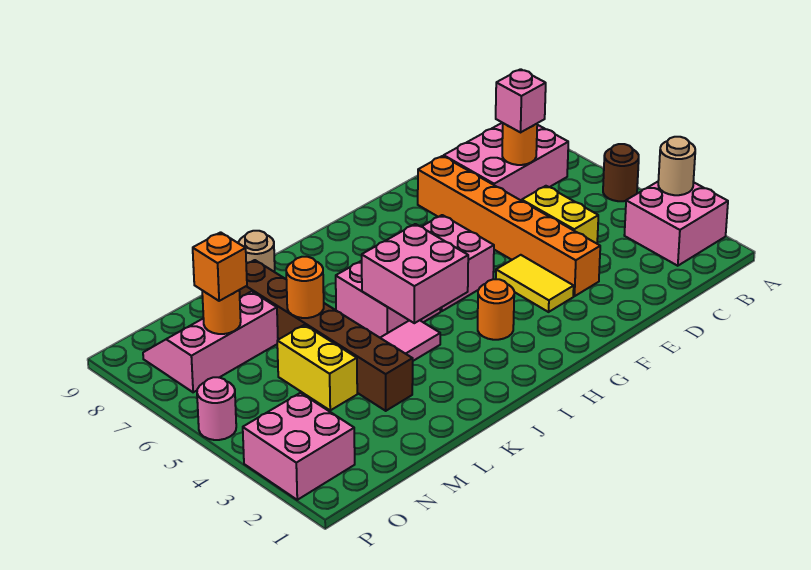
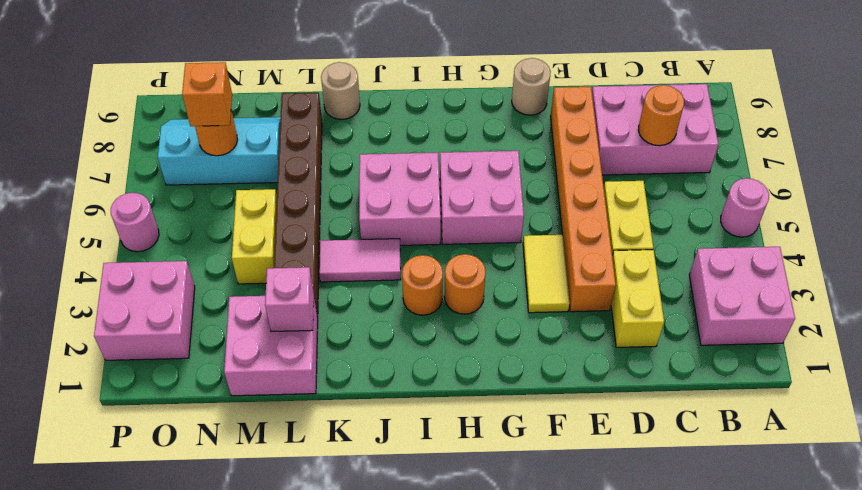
tan round brick A3 level 2 -> tan round brick F9 level 1
brown round brick A5 level 1 -> pink round brick A5 level 1
pink brick C7 level 3 -> pink brick L2 level 2
none -> yellow brick D2:D3 level 1
pink brick I4:J5 level 2 -> pink brick L1:M2 level 1
orange round brick L6 level 2 -> orange round brick I3 level 1
pink slope M7:O8 level 1 top 7 -> cyan slope M7:O8 level 1 top 7

